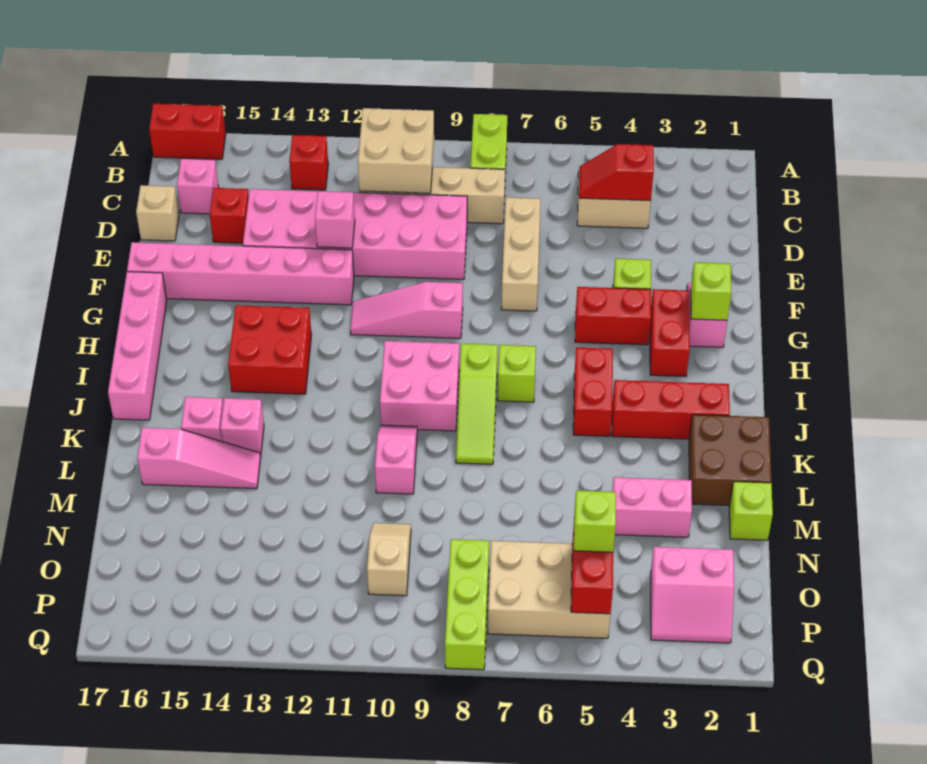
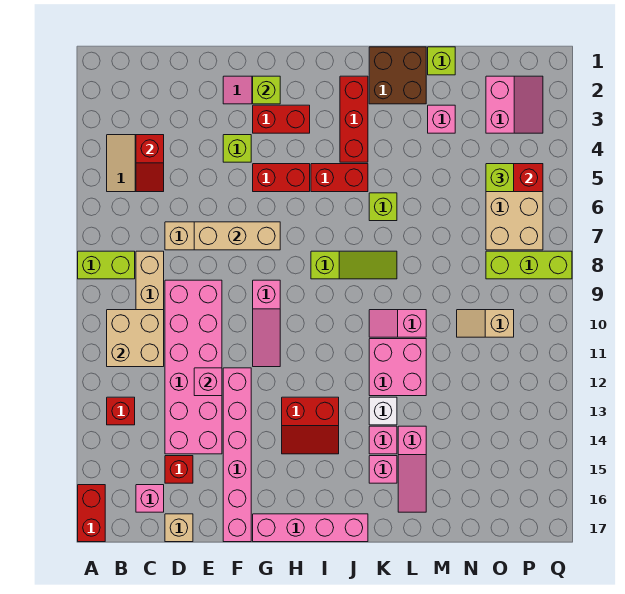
none -> tan brick E7:G7 level 2
red brick G4:G5 level 1 -> red brick G5:H5 level 1
red brick H13:I14 level 1 -> red slope H13:I14 level 1 top 13
lime brick I7 level 1 -> lime brick K6 level 1
pink brick I9:J10 level 1 -> pink brick K11:L12 level 1
none -> white brick K13 level 1
pink slope L14:L16 level 1 top 16 -> pink slope L14:L16 level 1 top 14
pink brick M3:M4 level 1 -> pink brick M3 level 1

